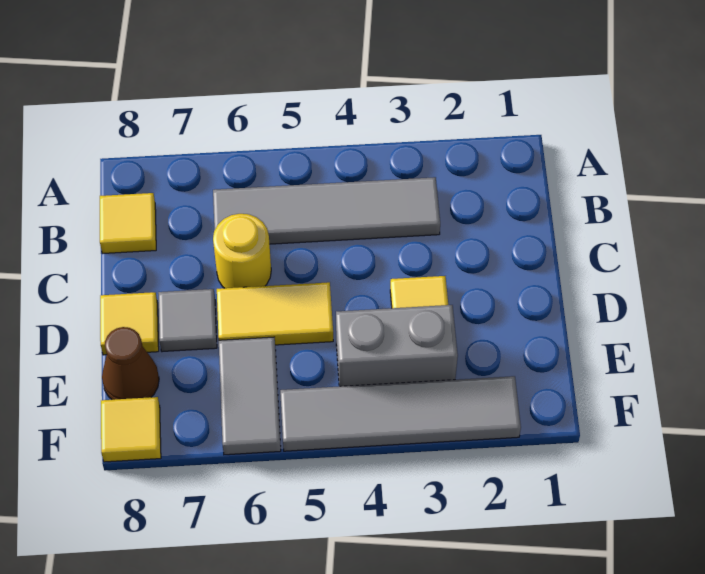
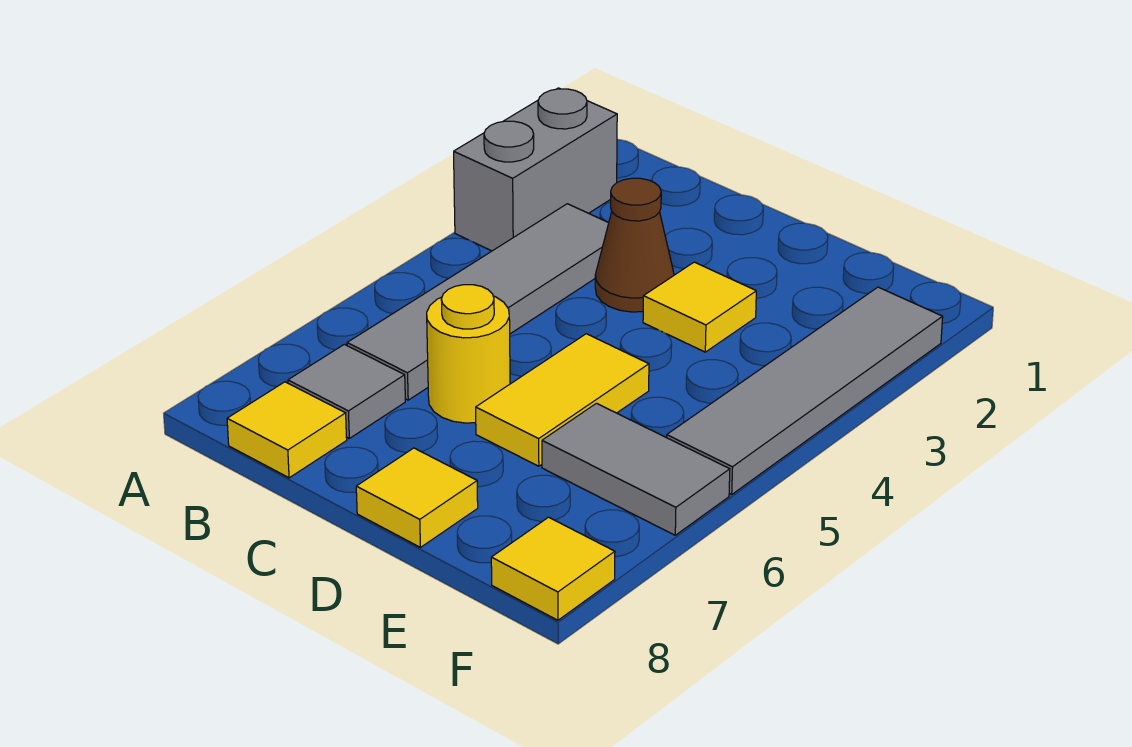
grey tile D7 level 1 -> grey tile B7 level 1
grey brick E3:E4 level 1 -> grey brick A2:A3 level 1
brown cone E8 level 1 -> brown cone C3 level 1

